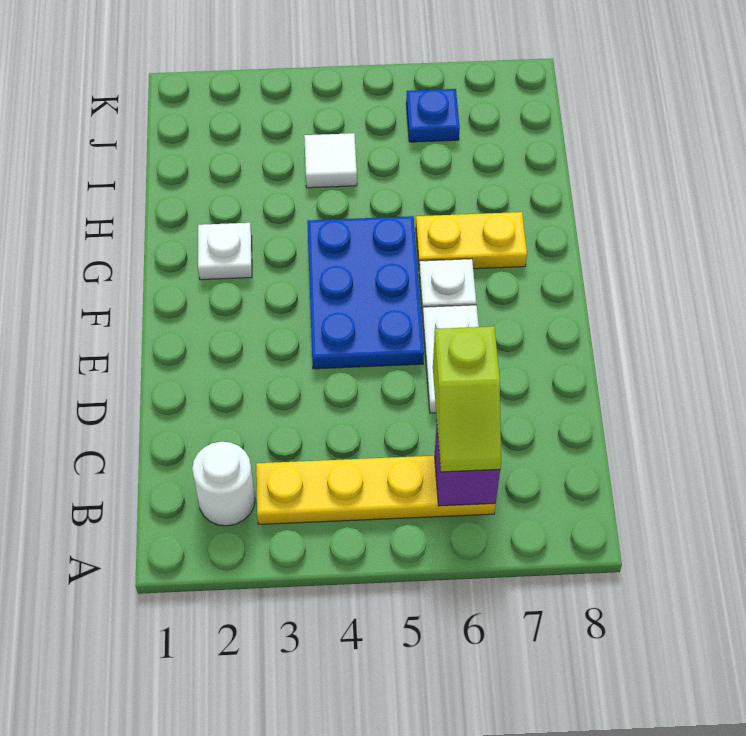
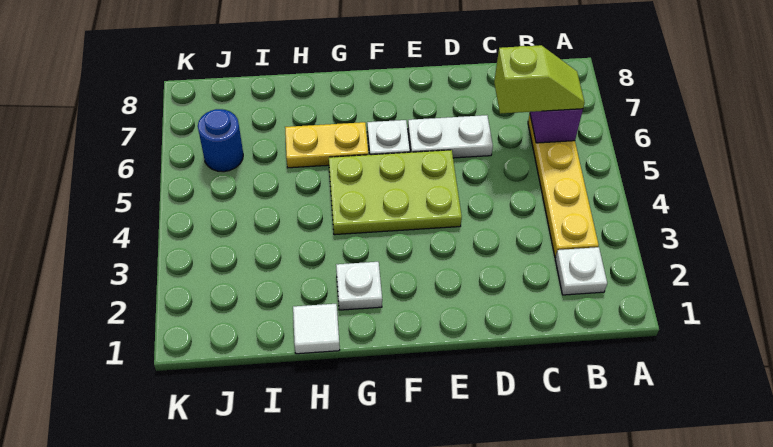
white round brick B2 level 1 -> white plate B2 level 1
blue plate E4:G5 level 1 -> lime plate E4:G5 level 1
yellow plate G6:G7 level 1 -> yellow plate G6:H6 level 1
white tile I4 level 1 -> white tile H1 level 1
blue plate J6 level 1 -> blue round brick J6 level 1

